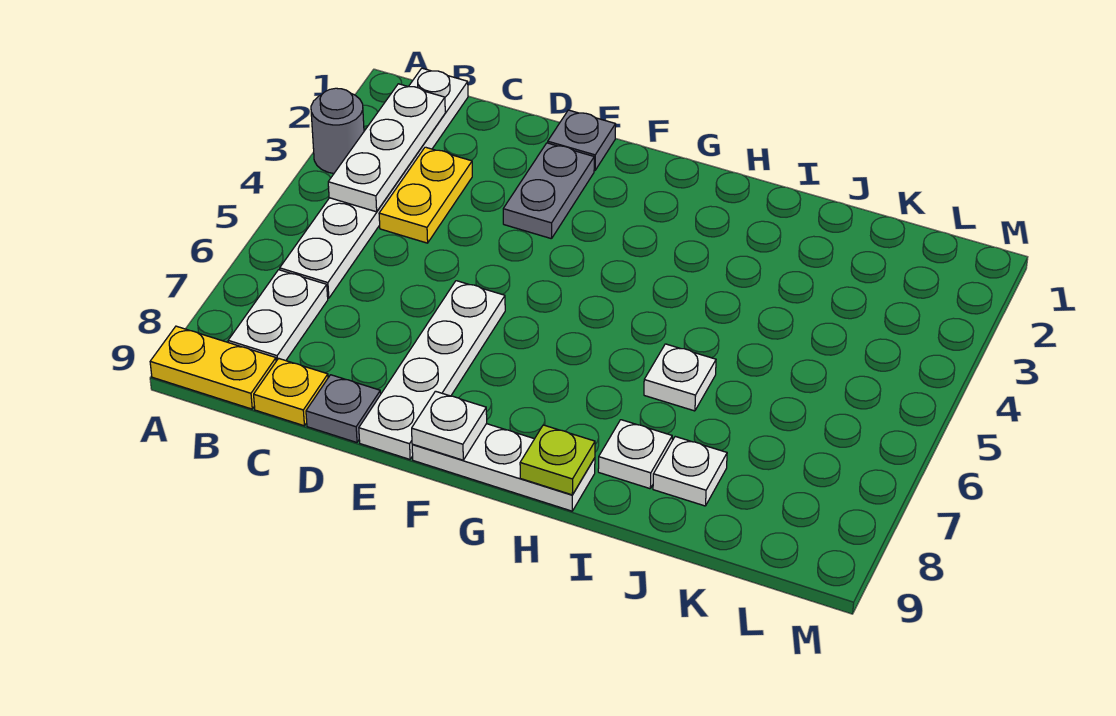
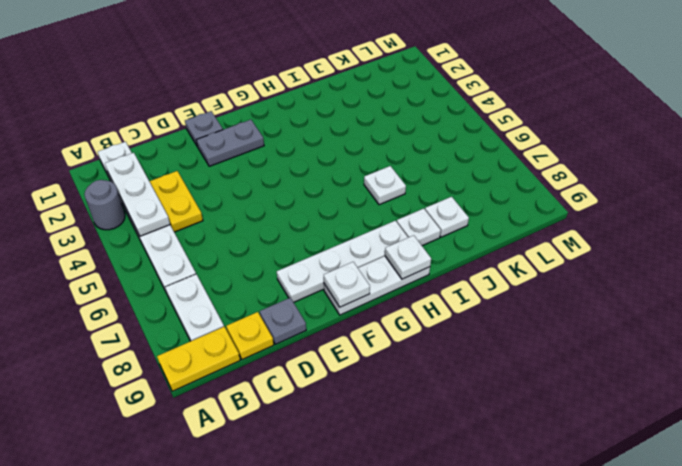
grey plate E2:E3 level 1 -> grey plate E2:F2 level 1
white plate E6:E9 level 1 -> white plate E8:H8 level 1
lime plate H9 level 2 -> white plate H9 level 2

